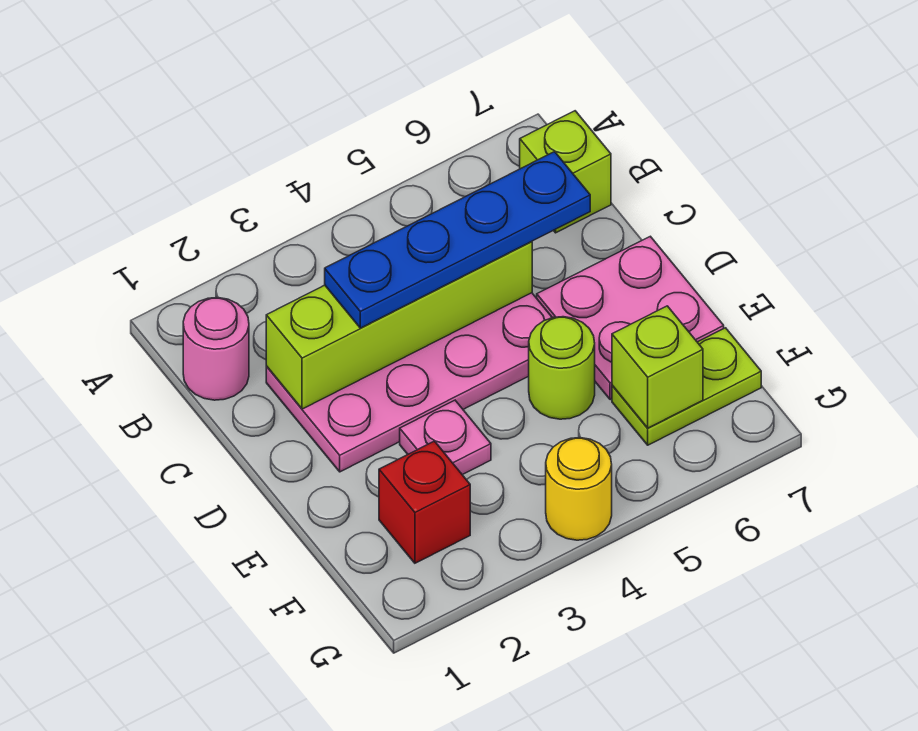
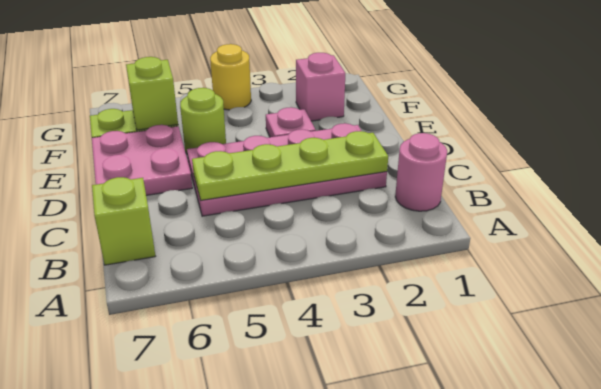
lime brick C2:C5 level 2 -> lime plate C2:C5 level 2
blue plate C3:C6 level 3 -> none
red brick F2 level 1 -> pink brick F2 level 1

